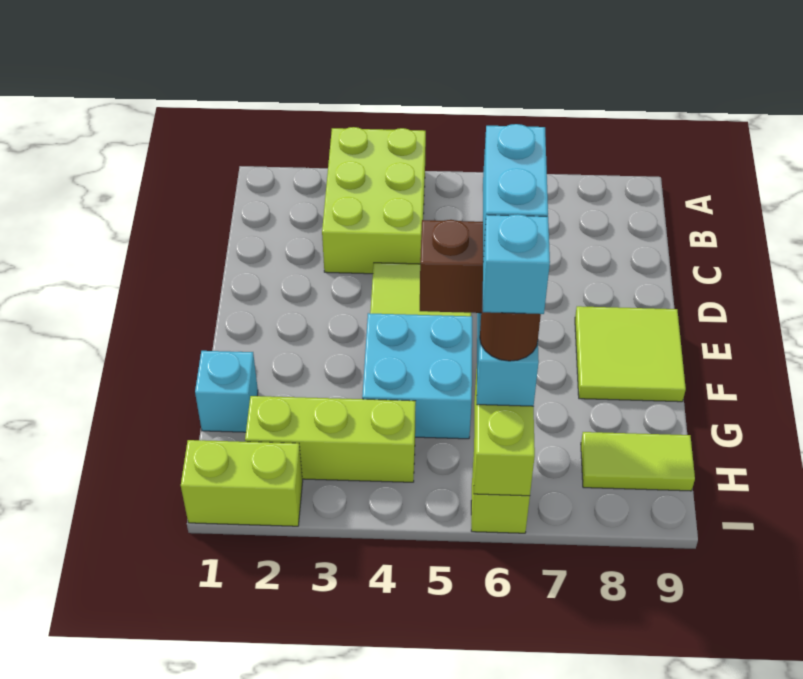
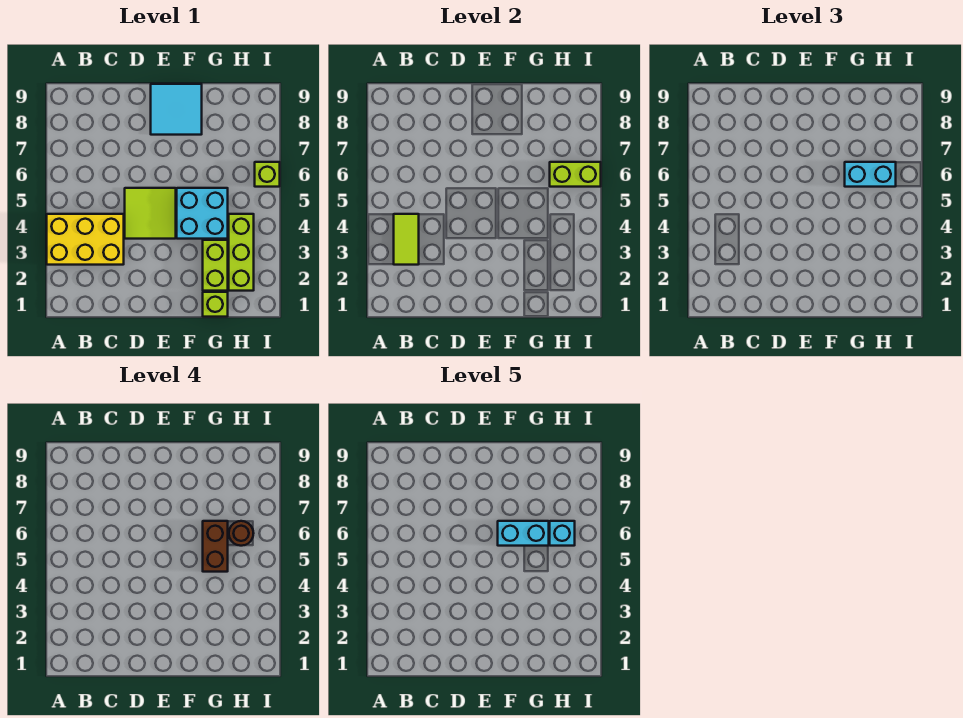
lime brick A3:C4 level 1 -> yellow brick A3:C4 level 1
lime tile E8:F9 level 1 -> cyan tile E8:F9 level 1
cyan brick G1 level 1 -> lime brick G1 level 1
lime tile H8:H9 level 1 -> lime tile B3:B4 level 2
lime brick I1:I2 level 1 -> lime brick G2:G3 level 1

